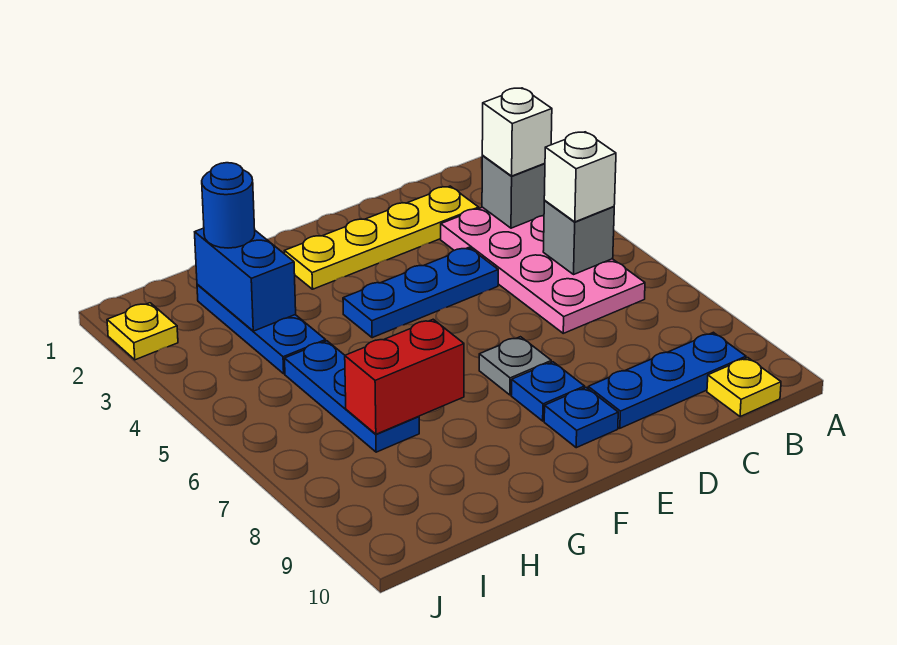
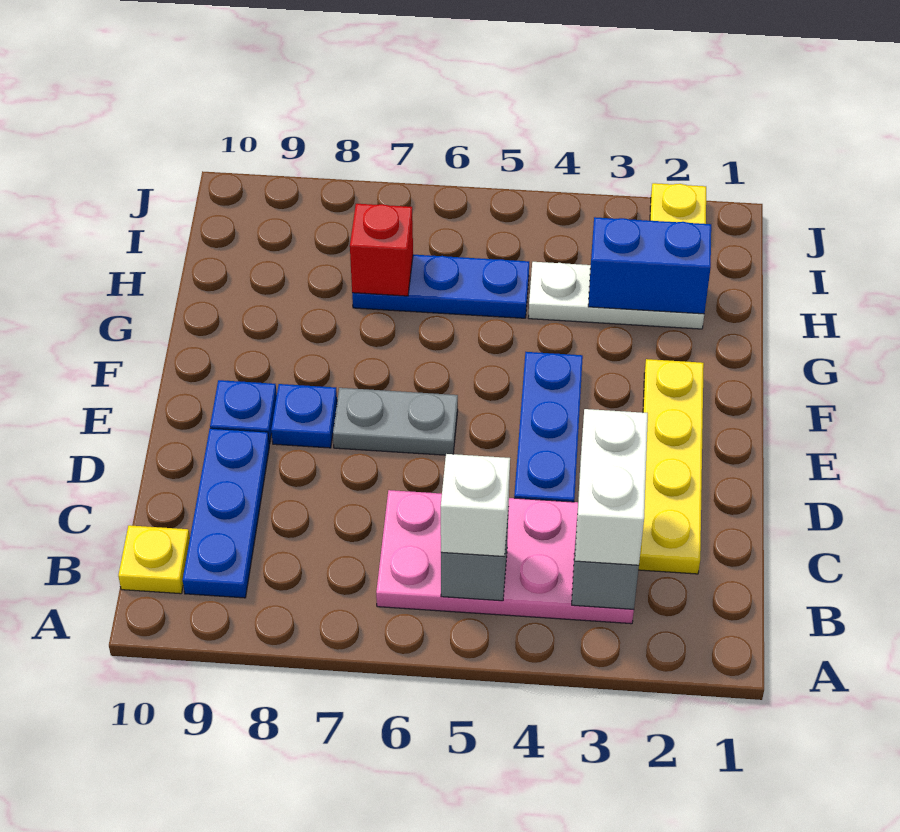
white brick B3 level 3 -> white brick B3:C3 level 3
grey plate E7 level 1 -> grey plate E6:E7 level 1
red brick G7:H7 level 2 -> red brick H7 level 2
blue plate H2:H4 level 1 -> white plate H2:H4 level 1
blue round brick H2 level 3 -> none

